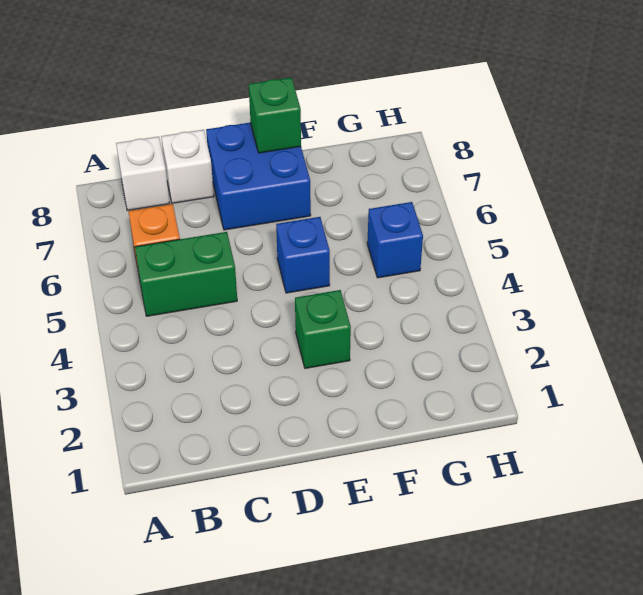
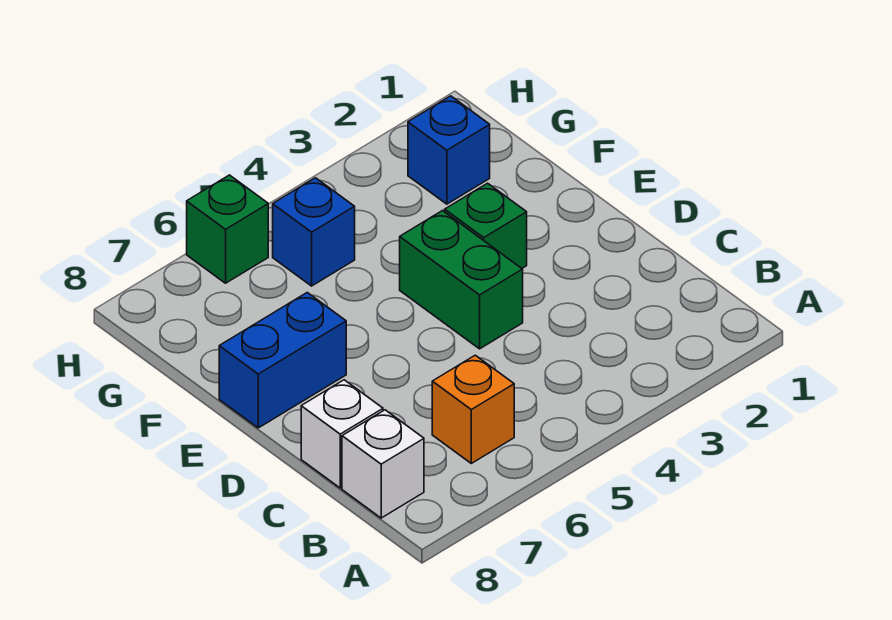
green brick B5:C5 level 1 -> green brick D4:E4 level 1
blue brick D7:E8 level 1 -> blue brick E7:E8 level 1
blue brick E5 level 1 -> blue brick G2 level 1
green brick E8 level 2 -> green brick H6 level 1

